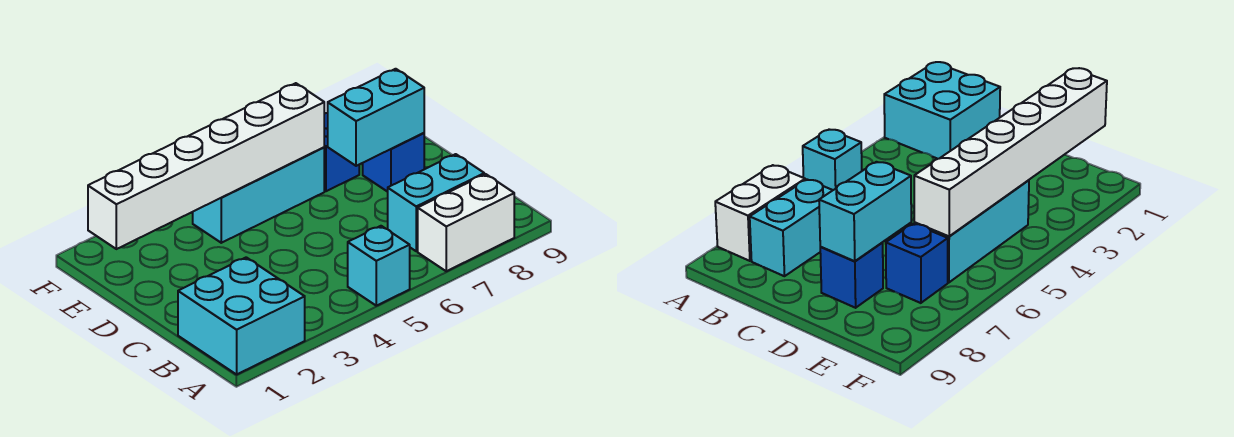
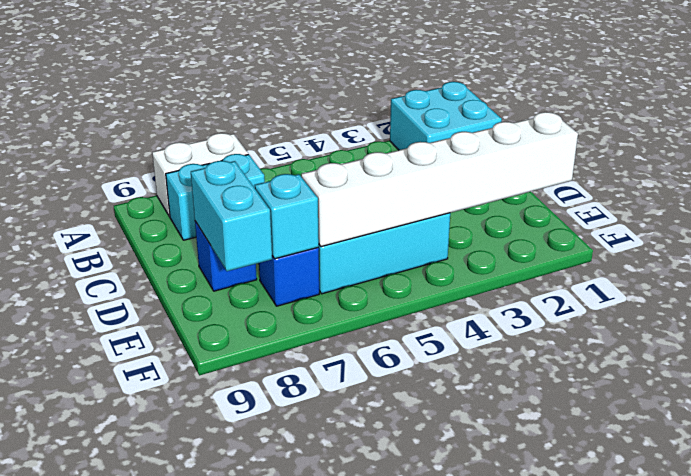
cyan brick A5 level 1 -> cyan brick E7 level 2
cyan brick D7:D8 level 2 -> cyan brick D8:E8 level 2

